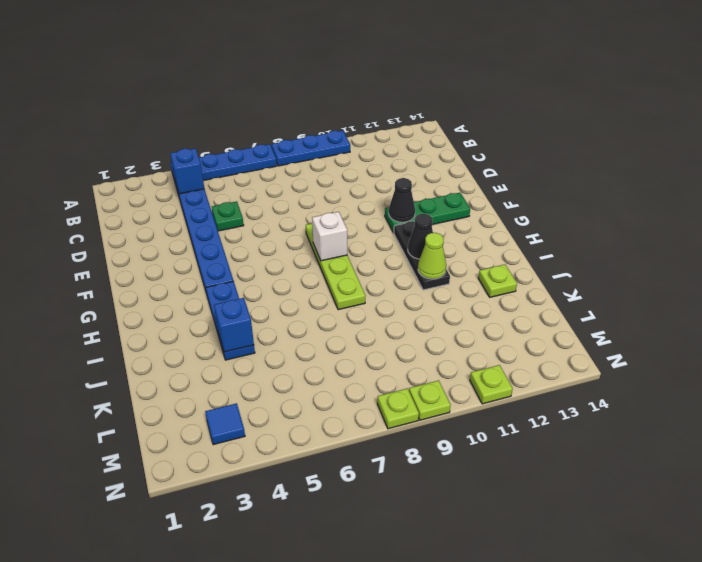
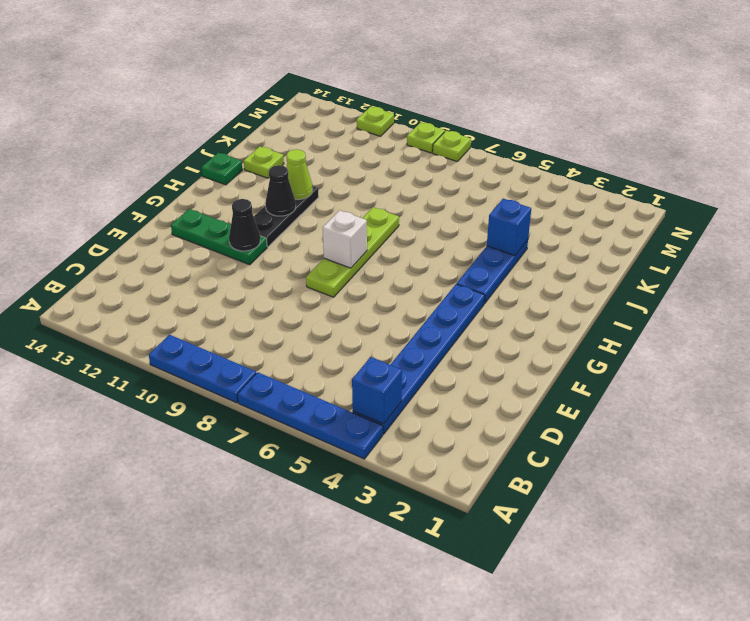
green plate D5 level 1 -> green plate I14 level 1
blue tile M3 level 1 -> none

